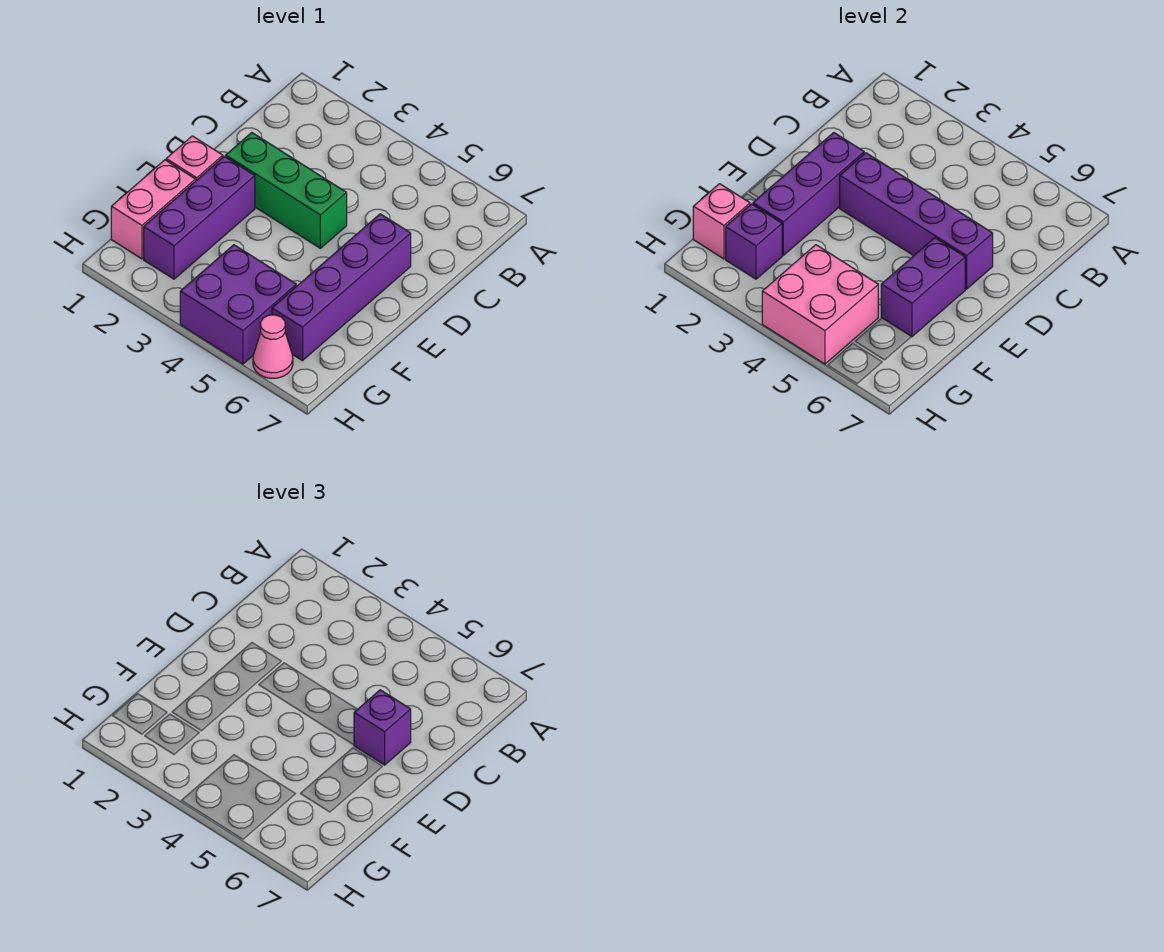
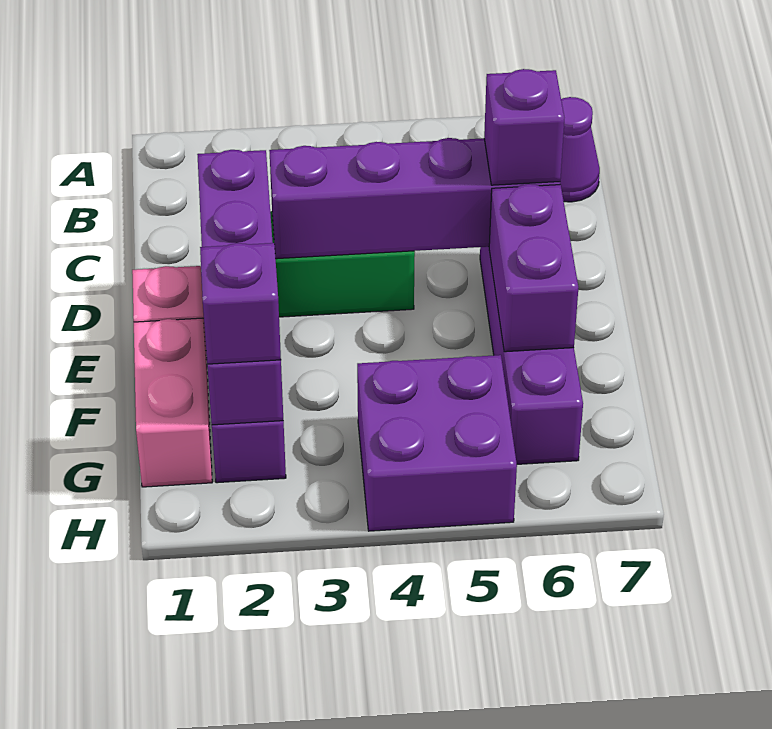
none -> purple cone B7 level 1
pink brick G1 level 2 -> none
none -> purple brick G2 level 3
pink brick G4:H5 level 2 -> none
pink cone H6 level 1 -> none

